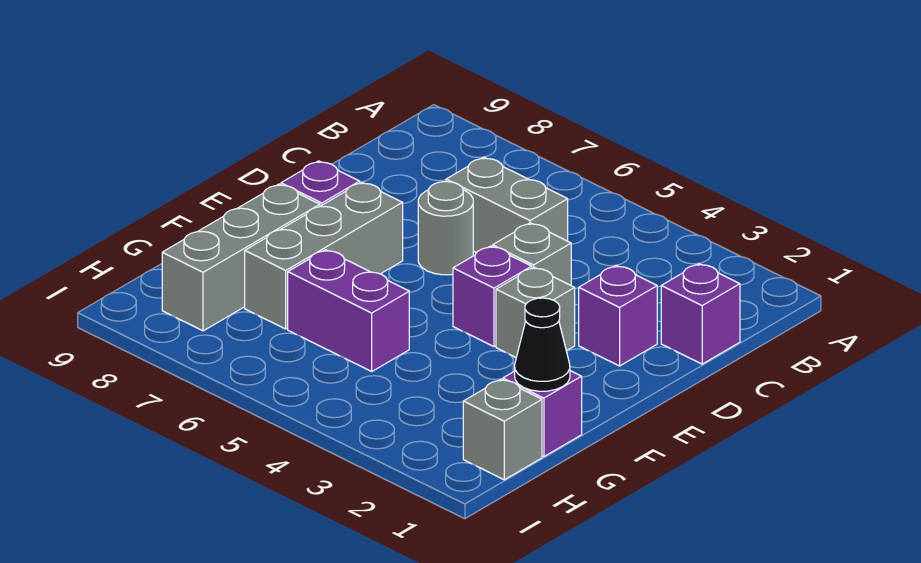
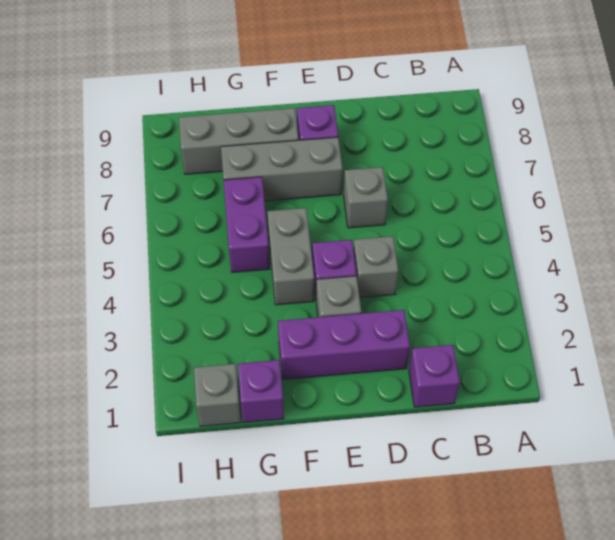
grey brick C5:C6 level 1 -> grey brick F4:F5 level 1
purple brick D2 level 1 -> purple brick D2:F2 level 1
grey round brick D6 level 1 -> grey brick D6 level 1
black cone G1 level 2 -> none

